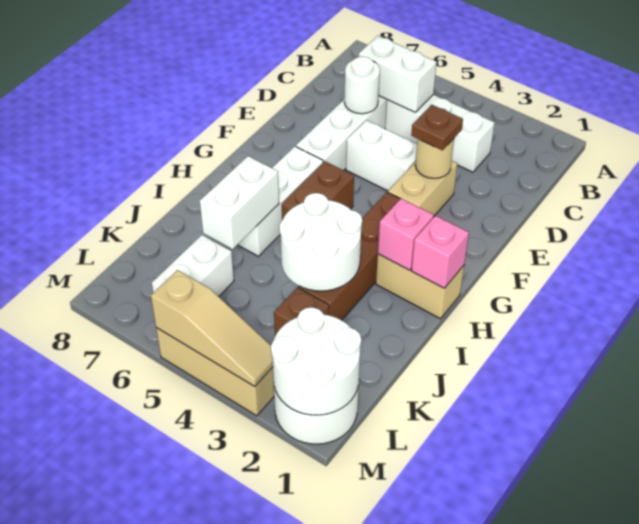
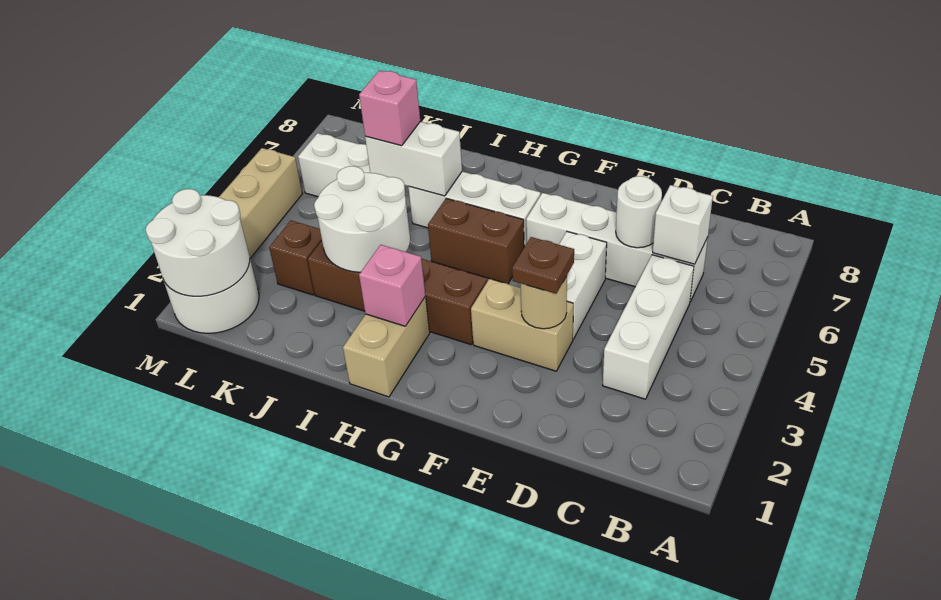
white brick C5:C6 level 2 -> white brick C6 level 2
pink brick H1 level 2 -> pink brick J6 level 3
tan slope M3:M5 level 2 top 5 -> none

